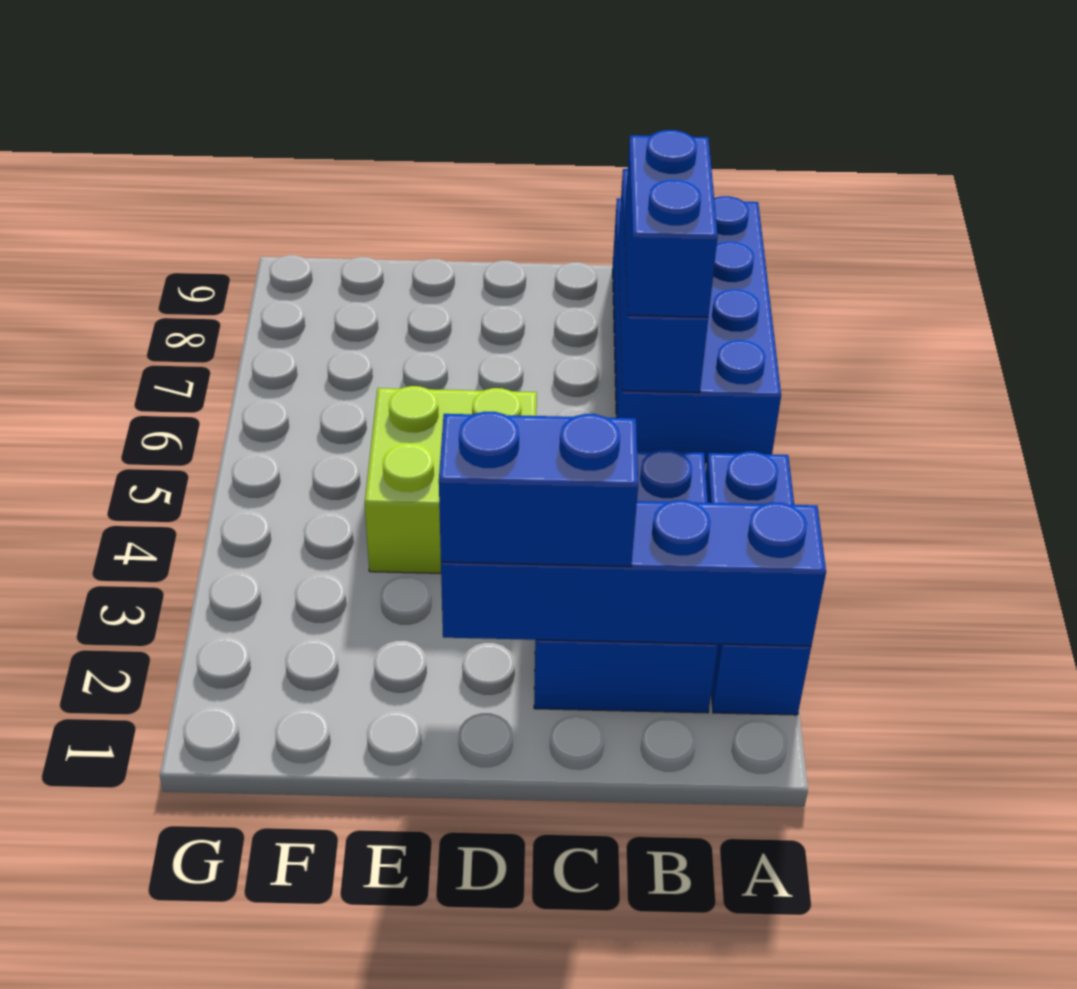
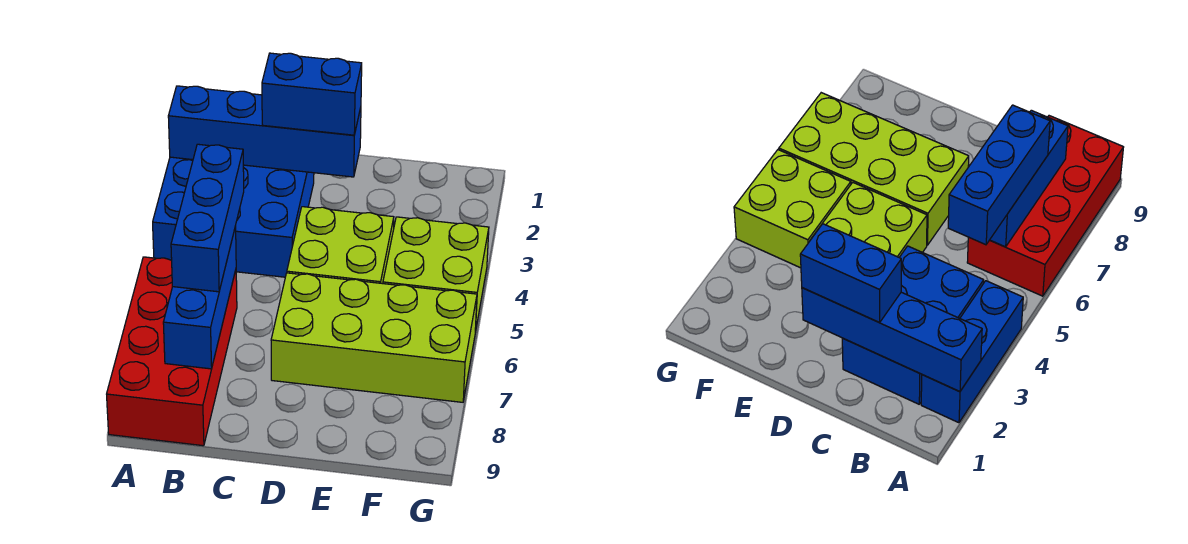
blue brick A6:B9 level 1 -> red brick A6:B9 level 1
blue brick B6:B7 level 3 -> blue brick B5:B7 level 3
none -> lime brick D6:G7 level 1
none -> lime brick F4:G5 level 1

